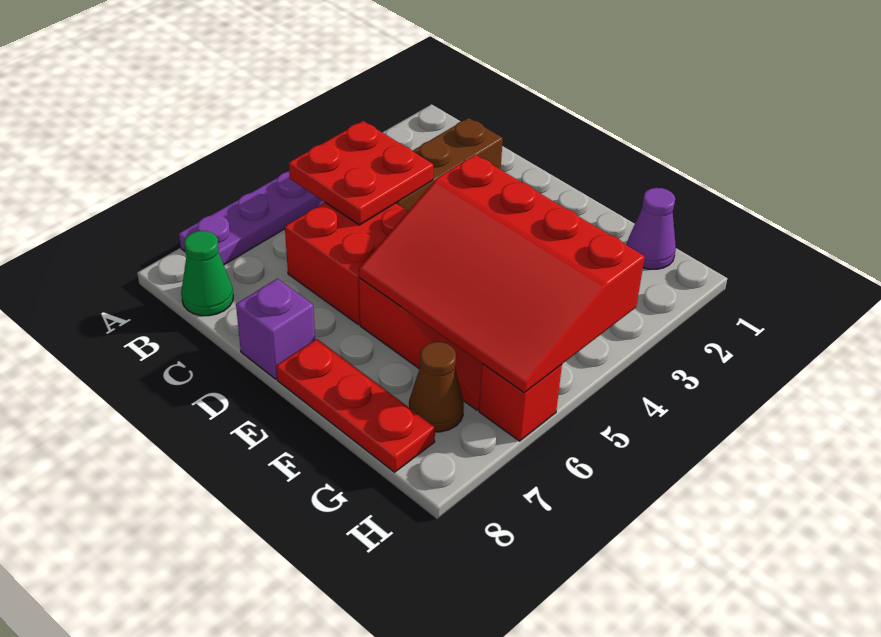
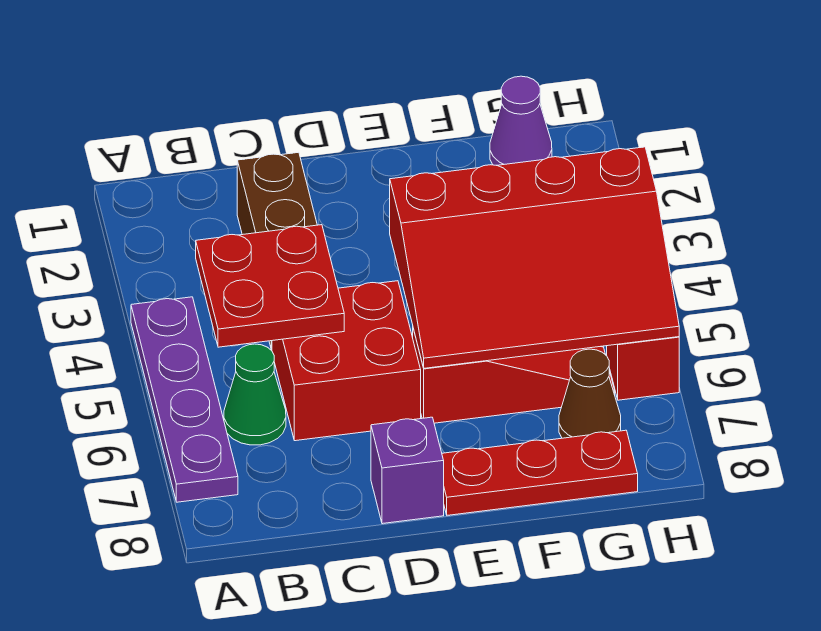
green cone B8 level 1 -> green cone B6 level 1

